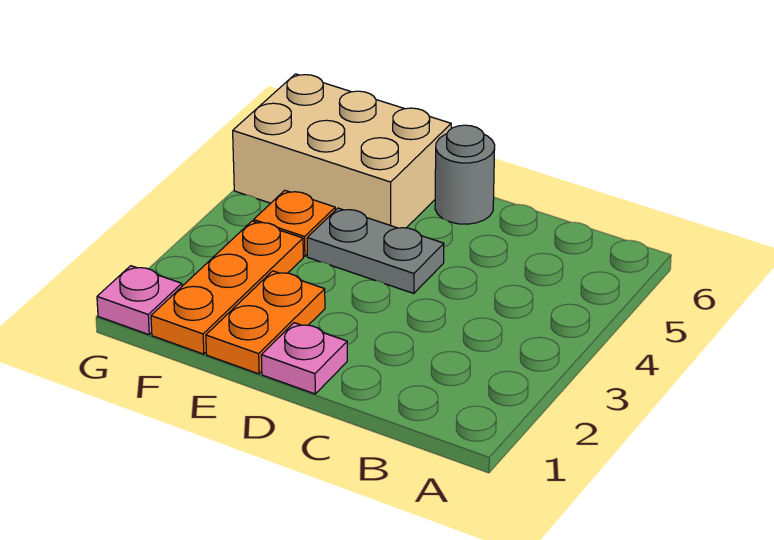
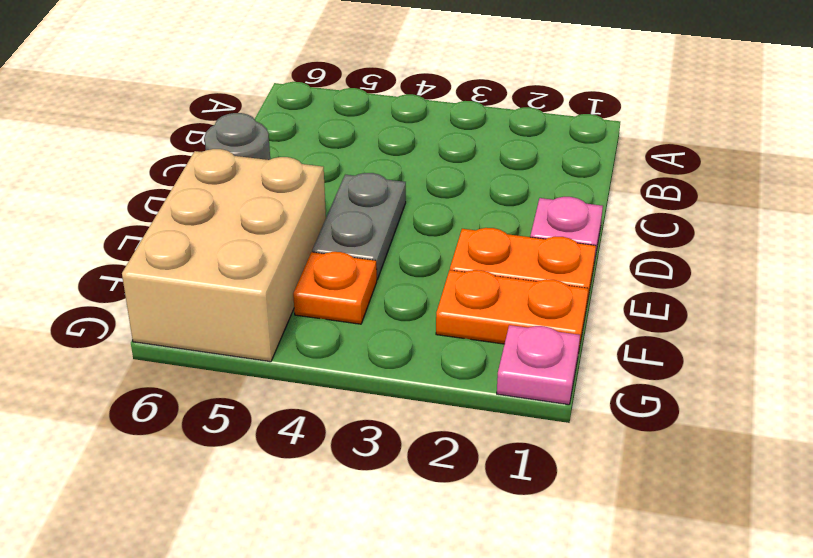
orange plate F1:F3 level 1 -> orange plate F1:F2 level 1

